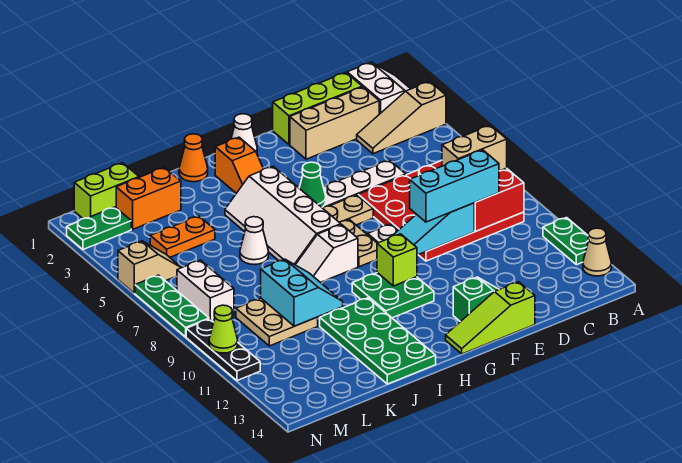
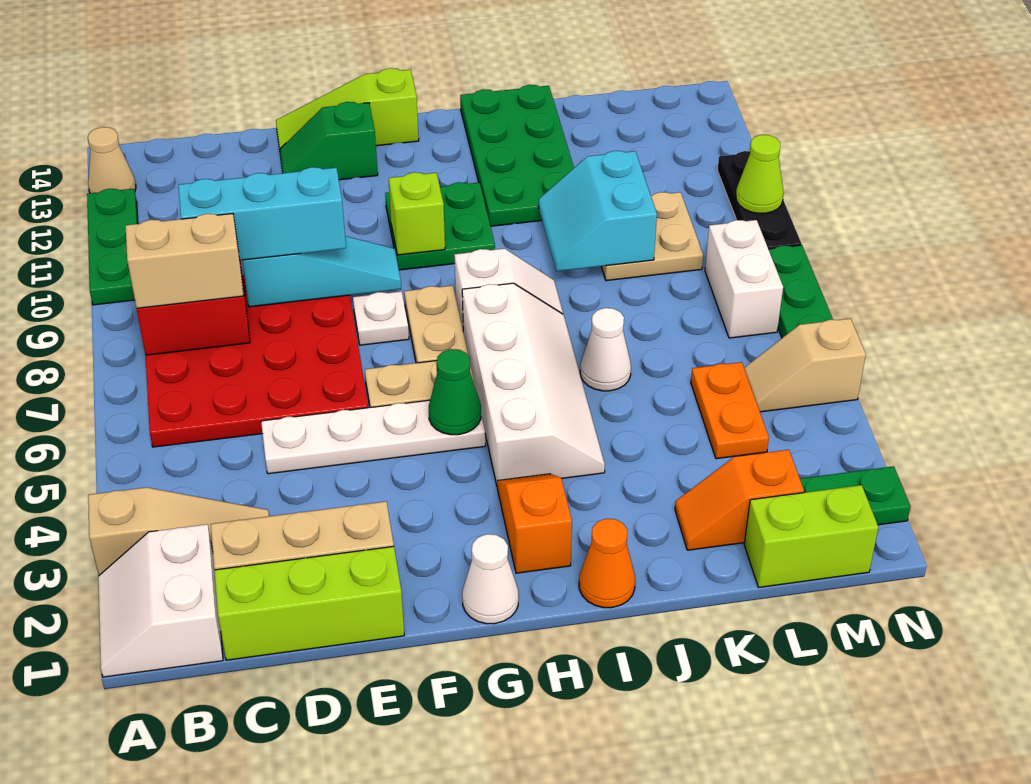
green plate A11:A12 level 1 -> green plate A10:A12 level 1
lime slope E14:G14 level 1 top E -> lime slope E14:G14 level 1 top G
orange brick K2:L2 level 1 -> orange slope K2:L2 level 1 top L
orange plate K4:L4 level 1 -> orange plate L4:L5 level 1

